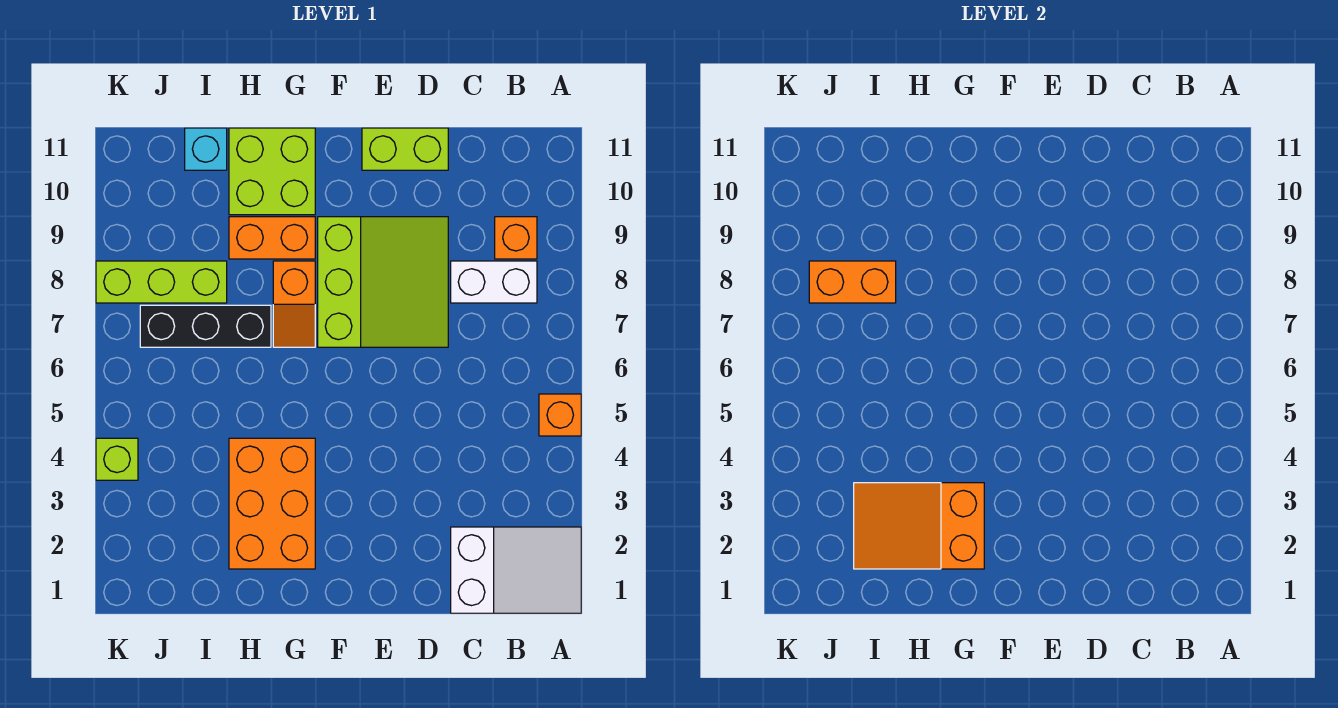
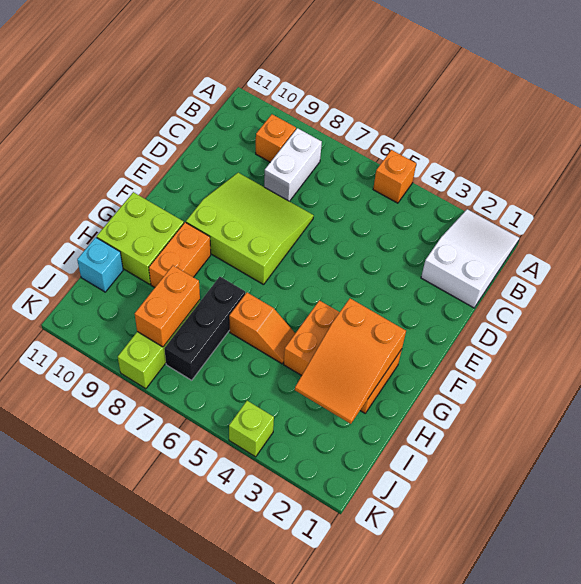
lime brick D11:E11 level 1 -> none
orange slope G7:G8 level 1 top 8 -> orange slope H5:H6 level 1 top 6

